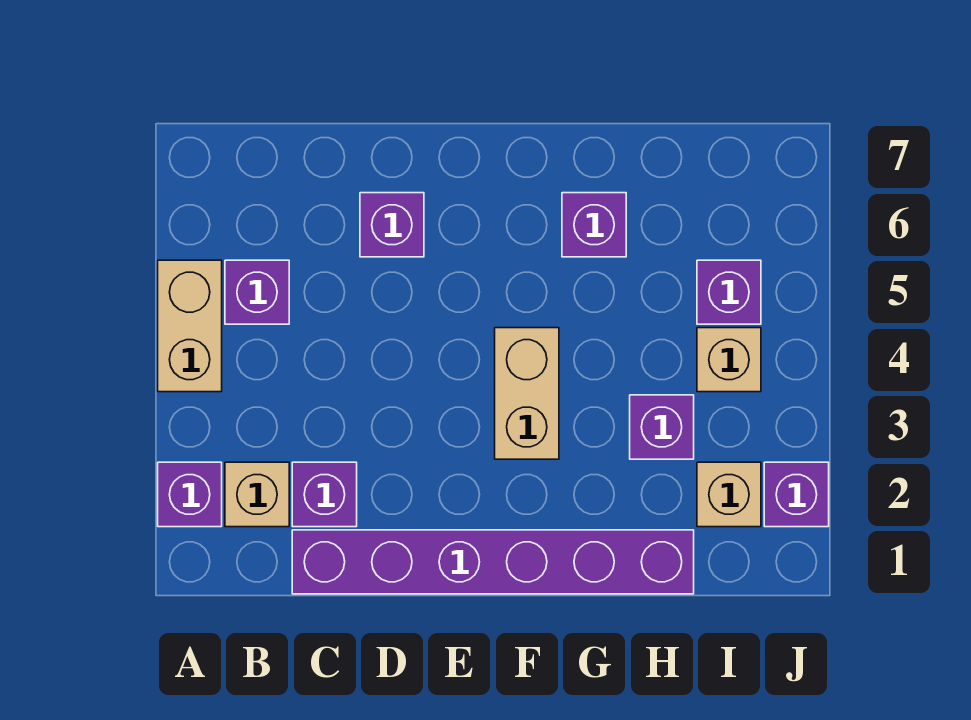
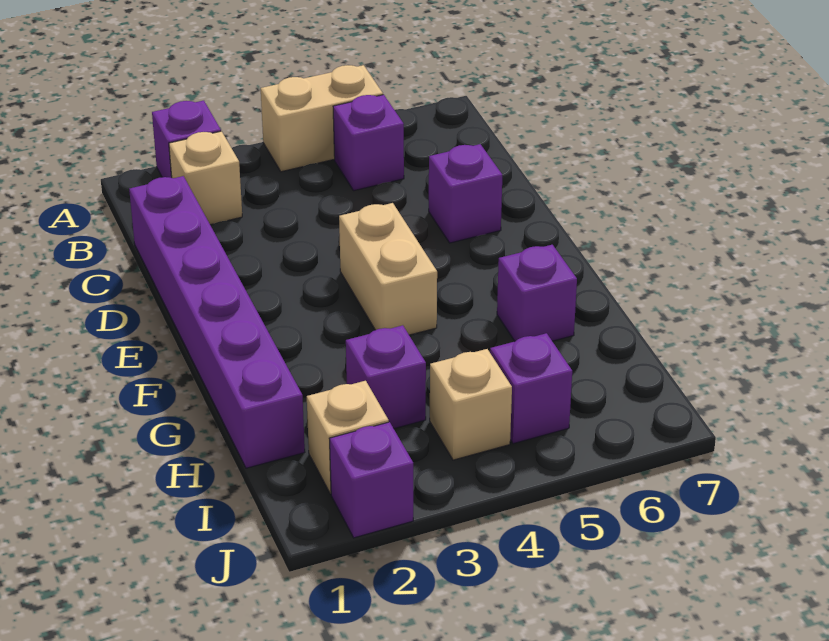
purple brick C2 level 1 -> none
tan brick F3:F4 level 1 -> tan brick E4:F4 level 1

